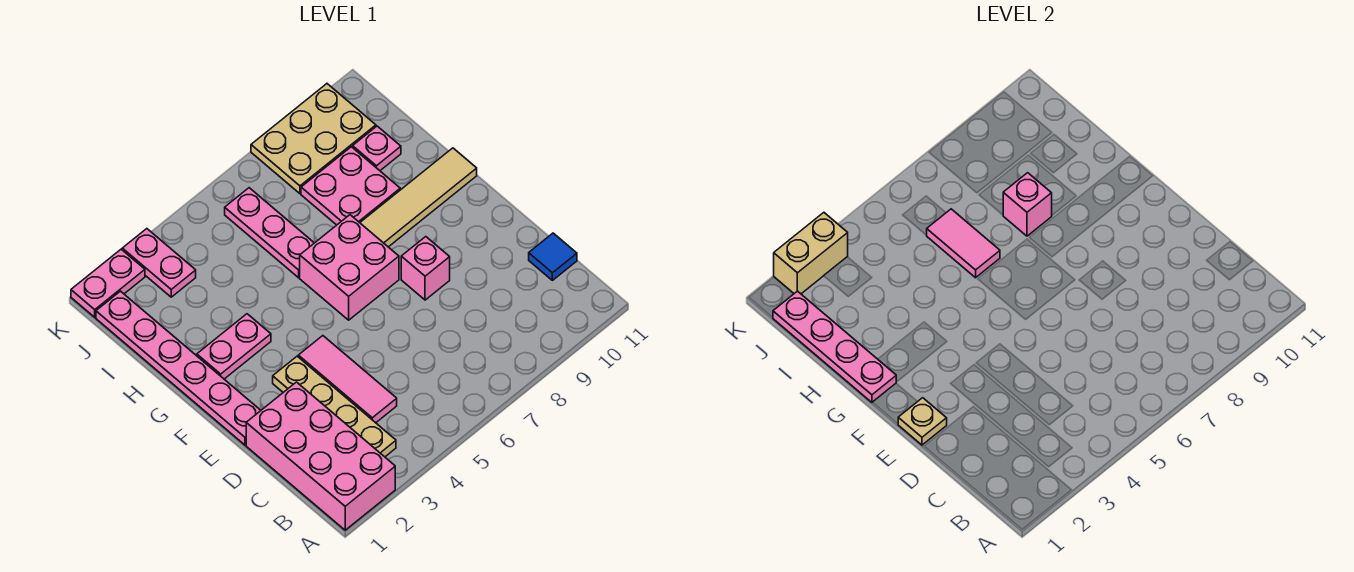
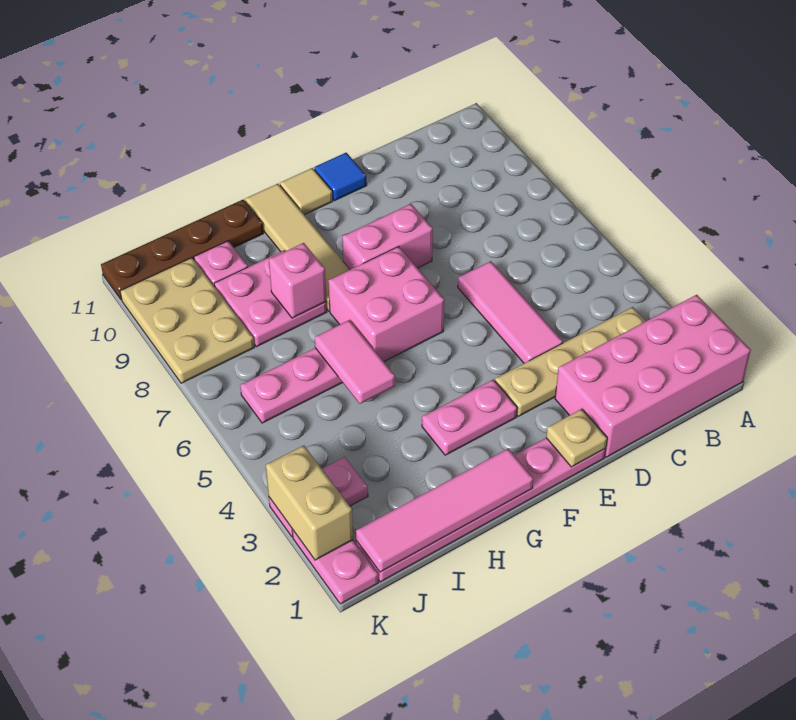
pink tile C4:E4 level 1 -> pink tile D4:D6 level 1
blue tile C11 level 1 -> blue tile E11 level 1
pink brick E8 level 1 -> pink brick E8:F8 level 1
none -> tan tile F11 level 1
pink plate G1:J1 level 2 -> pink tile G1:J1 level 2
pink plate G2:G3 level 1 -> pink plate F3:G3 level 1
pink tile H6:I6 level 2 -> pink tile H5:H6 level 2
none -> brown plate H11:K11 level 1

